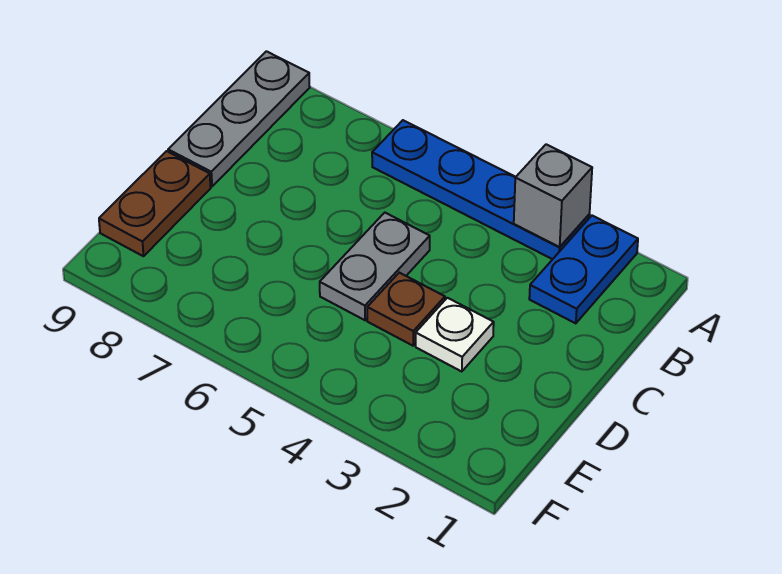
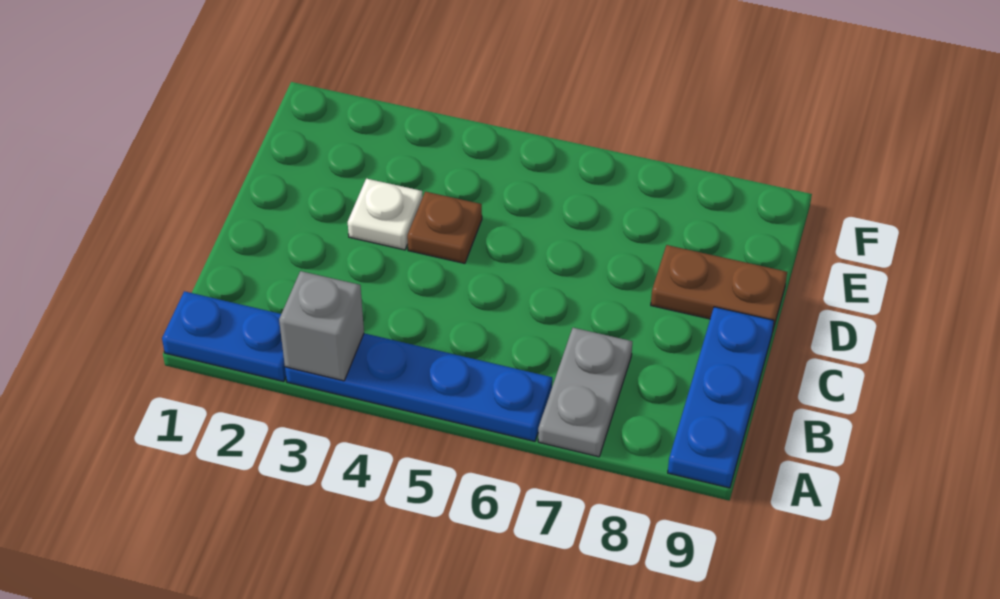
blue plate A2:B2 level 1 -> blue plate A1:A2 level 1
grey plate A9:C9 level 1 -> blue plate A9:C9 level 1
grey plate C5:D5 level 1 -> grey plate A7:B7 level 1
brown plate D9:E9 level 1 -> brown plate D8:D9 level 1

